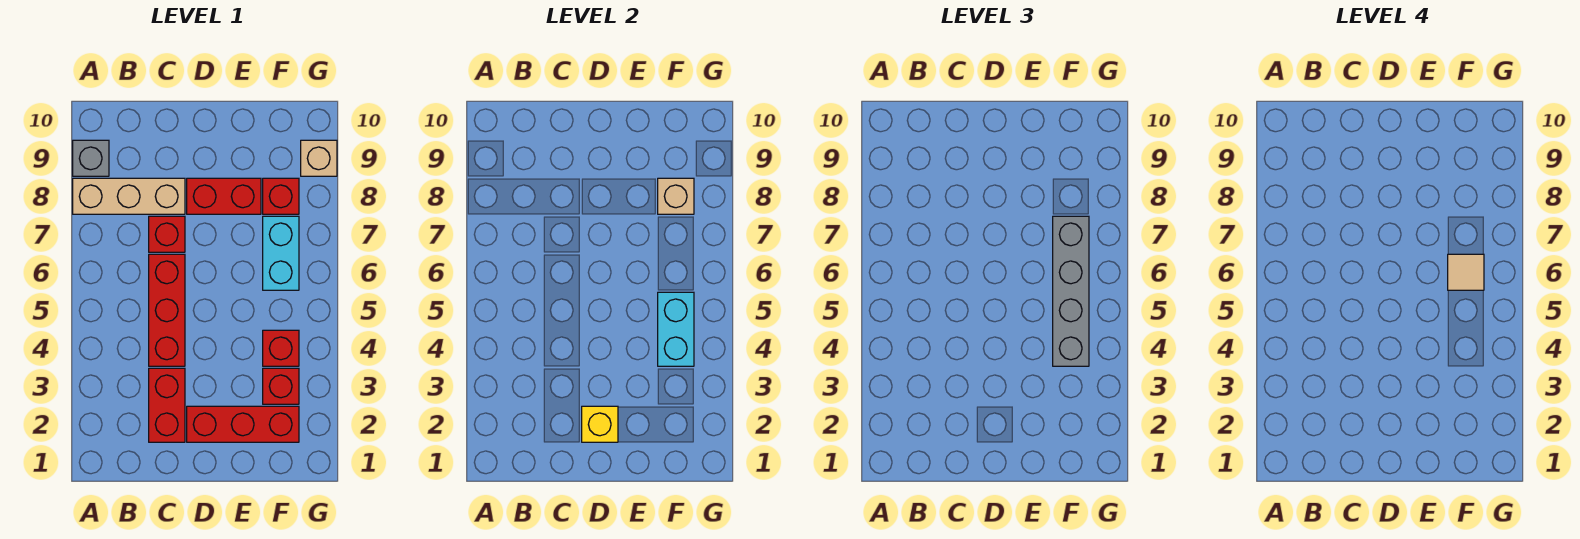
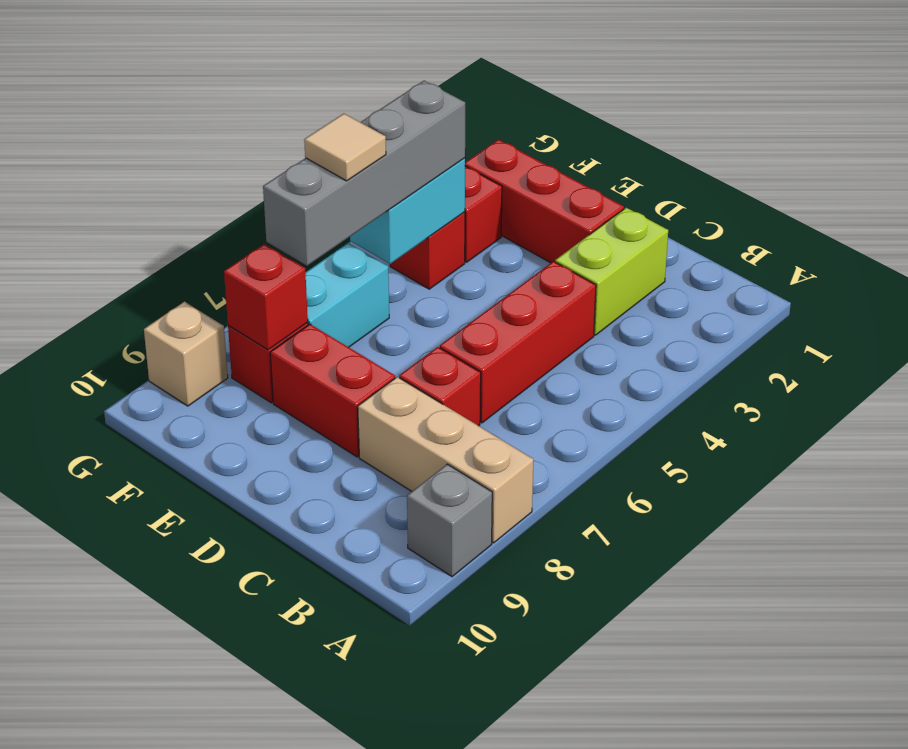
red brick C2:C3 level 1 -> lime brick C2:C3 level 1
yellow brick D2 level 2 -> none
tan brick F8 level 2 -> red brick F8 level 2

